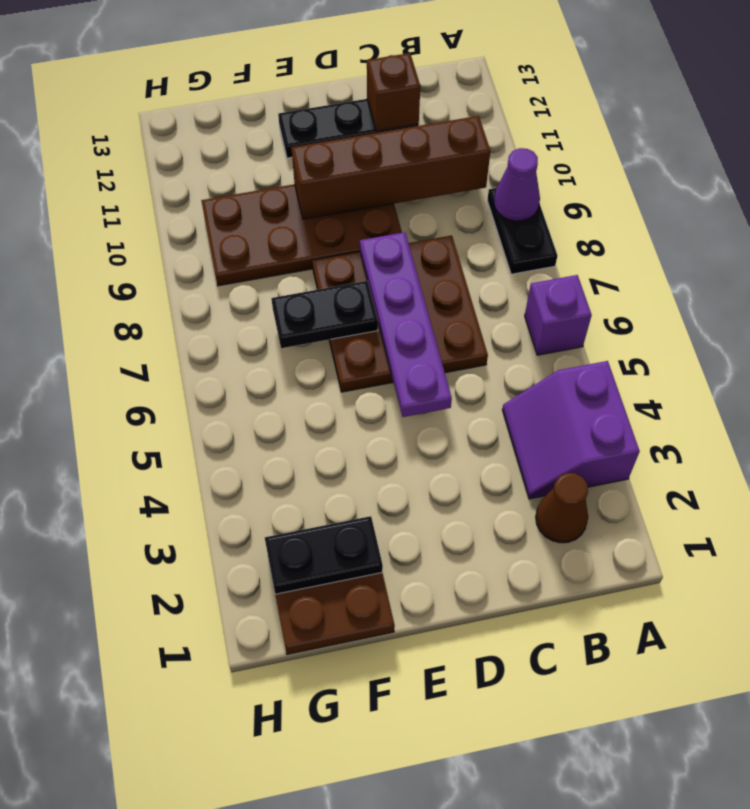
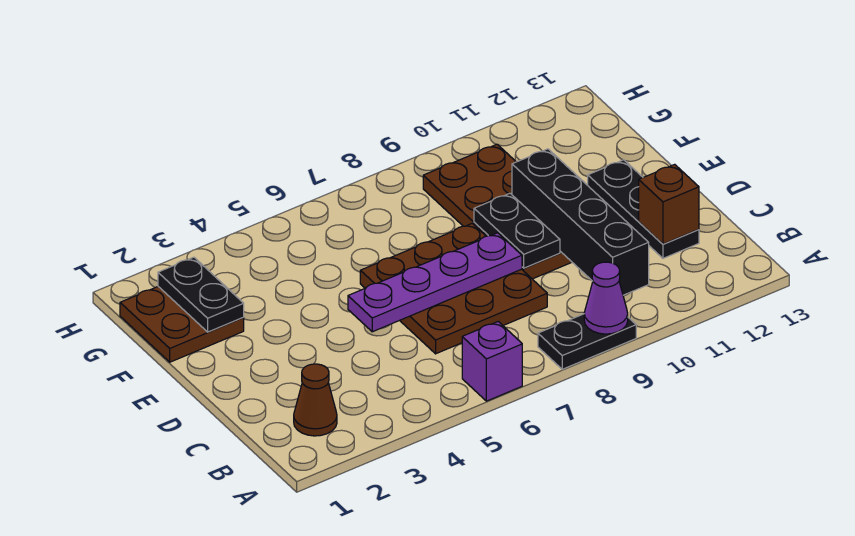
purple slope A3:B4 level 1 top A -> none
brown brick B10:E10 level 2 -> black brick B10:E10 level 2
black plate E7:F7 level 2 -> black plate D9:E9 level 2

